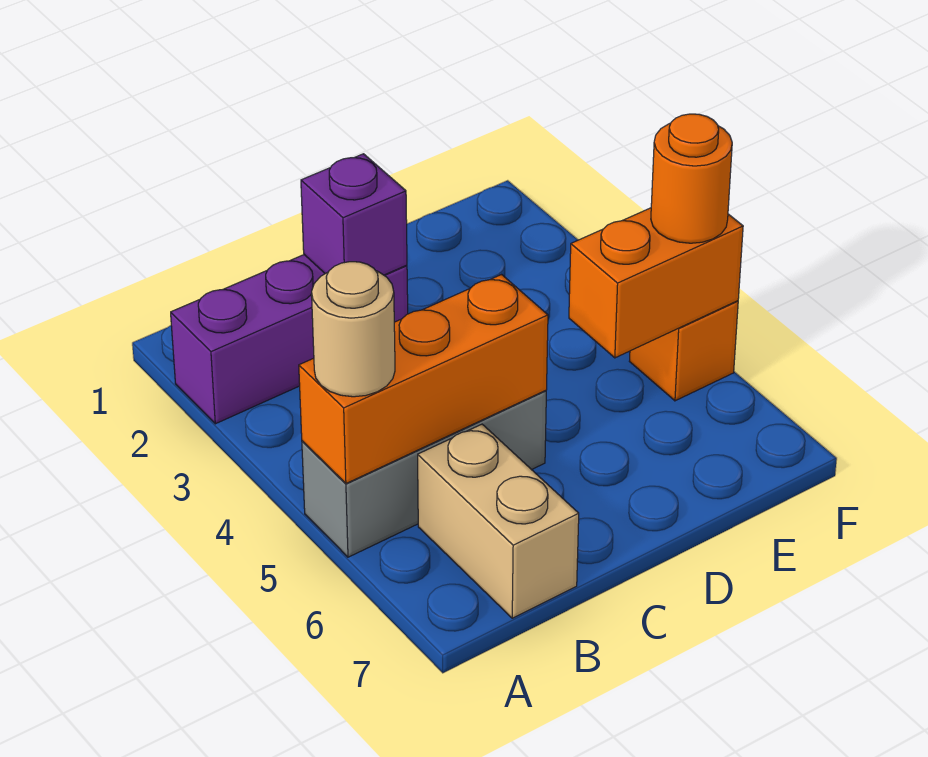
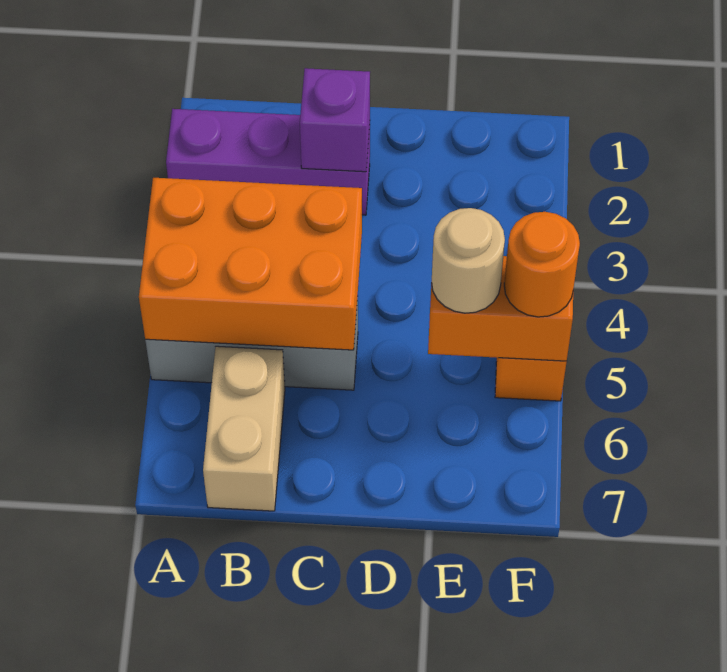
orange brick A5:C5 level 2 -> orange brick A4:C5 level 2
tan round brick A5 level 3 -> tan round brick E5 level 3

